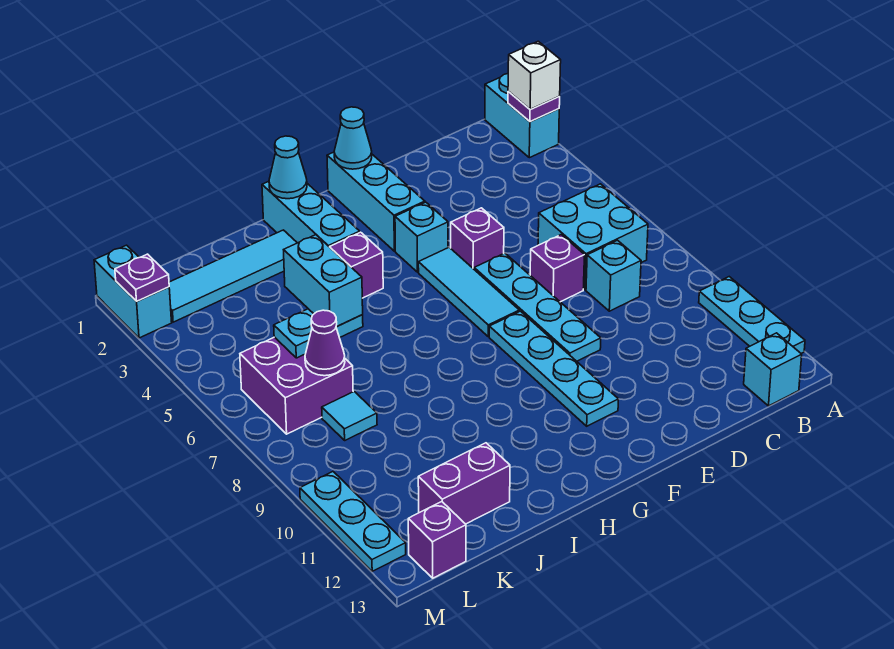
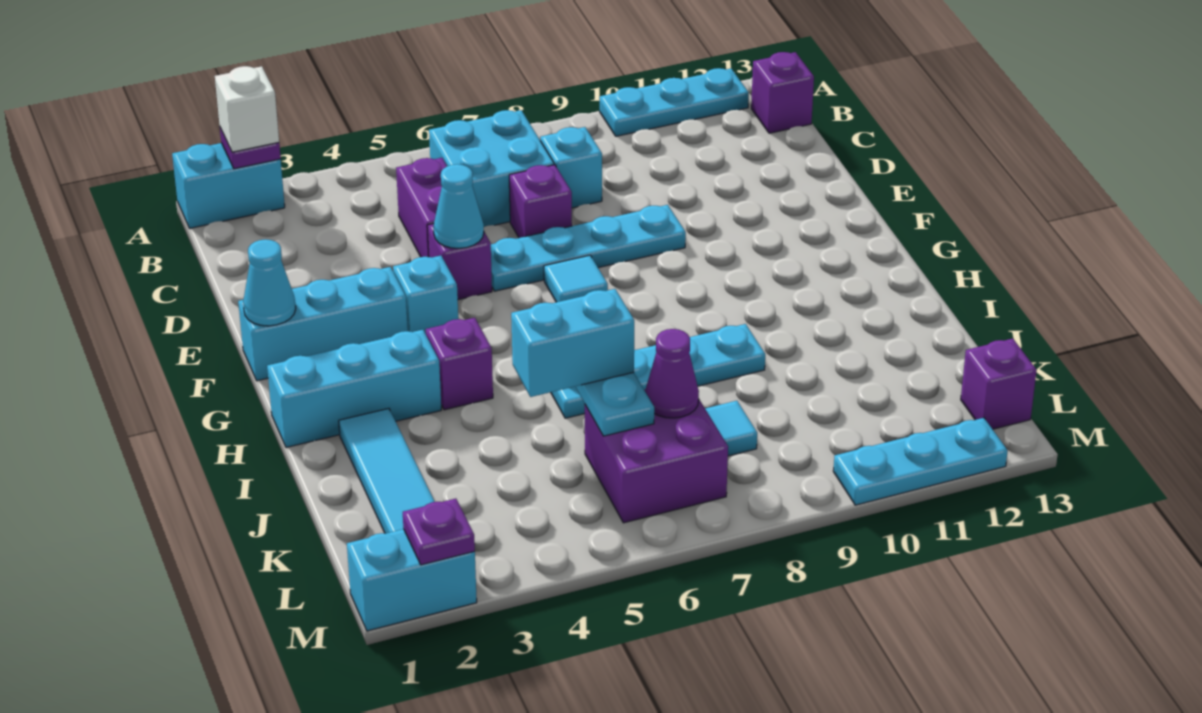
cyan brick B13 level 1 -> purple brick B13 level 1
cyan tile F5:F7 level 1 -> cyan tile F7 level 1
cyan plate F8:F11 level 1 -> cyan plate I6:I9 level 1
cyan cone H1 level 2 -> cyan cone E5 level 2
purple brick J12:K12 level 1 -> purple brick C5:D5 level 1

